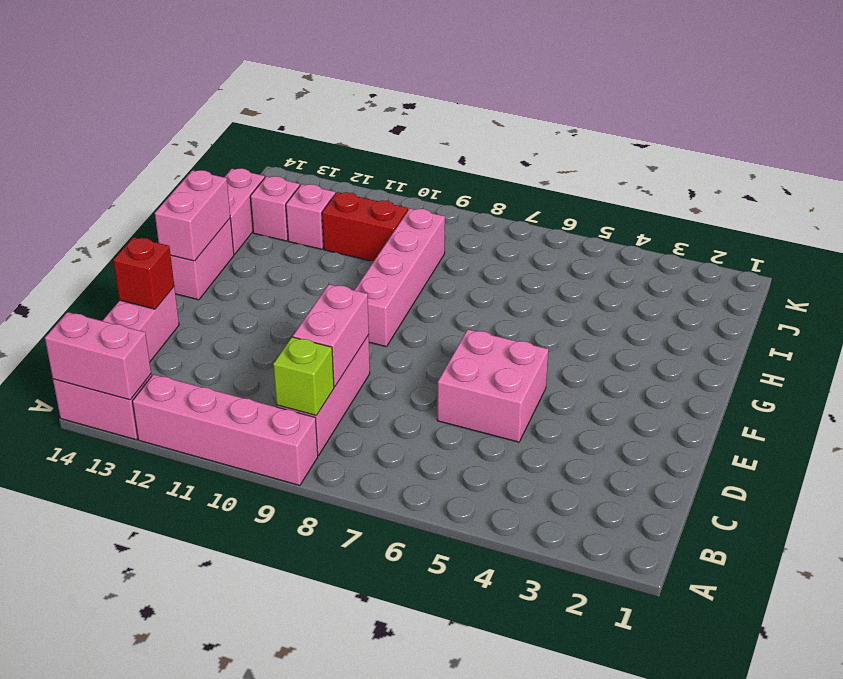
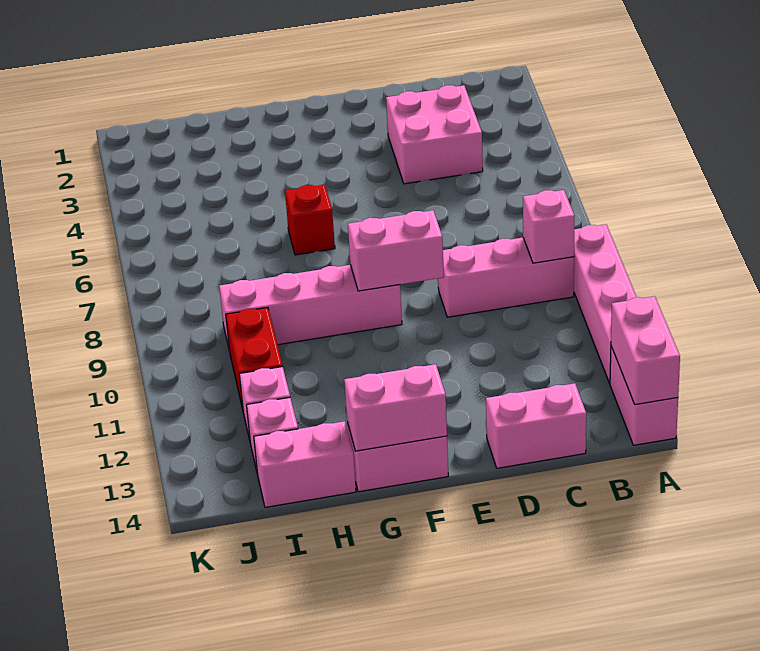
lime brick B9 level 2 -> pink brick B9 level 2
pink brick C9:D9 level 2 -> pink brick E9:F9 level 2
pink brick D5:E6 level 1 -> pink brick C3:D4 level 1
red brick D14 level 2 -> red brick G6 level 1

